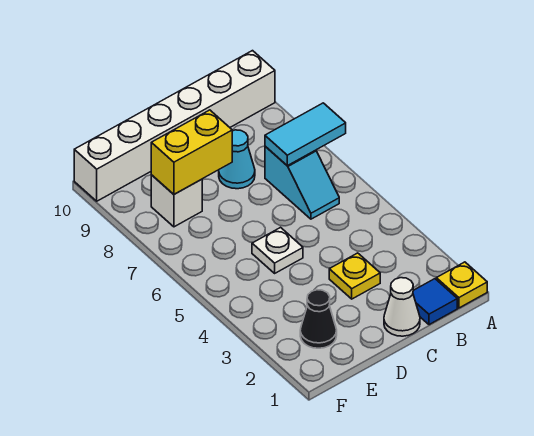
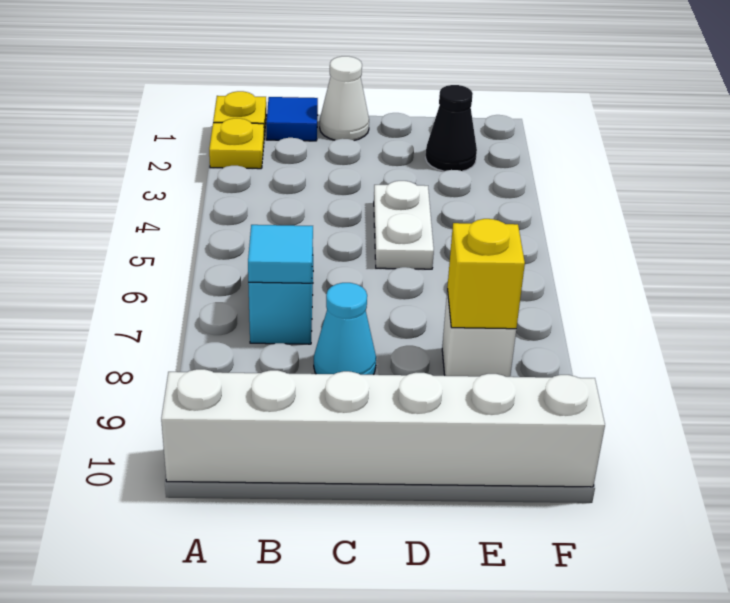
cyan tile A7:B7 level 2 -> cyan tile B7 level 2
yellow plate C3 level 1 -> yellow plate A2 level 1
white plate D5 level 1 -> white plate D4:D5 level 1
yellow brick D8:E8 level 2 -> yellow brick E8 level 2

